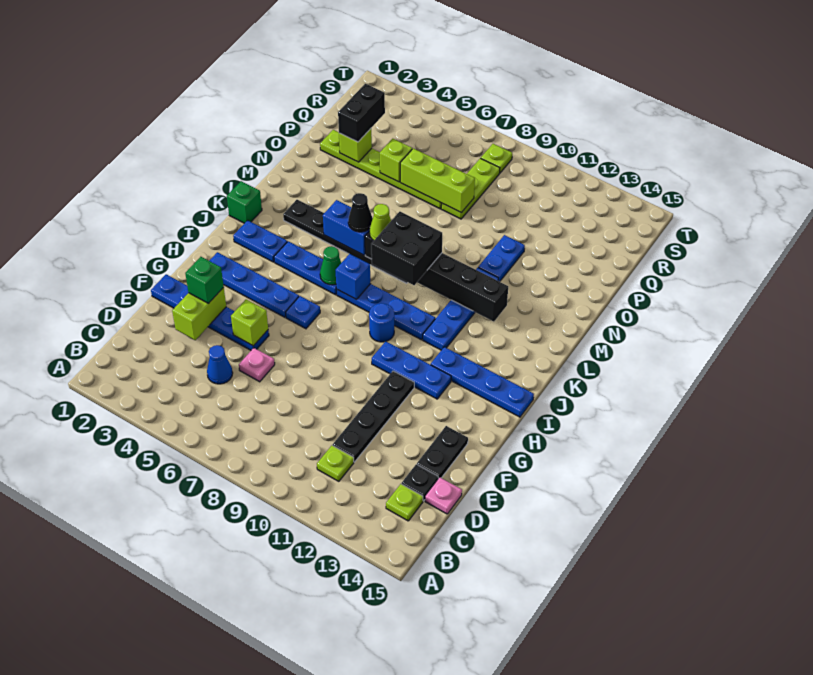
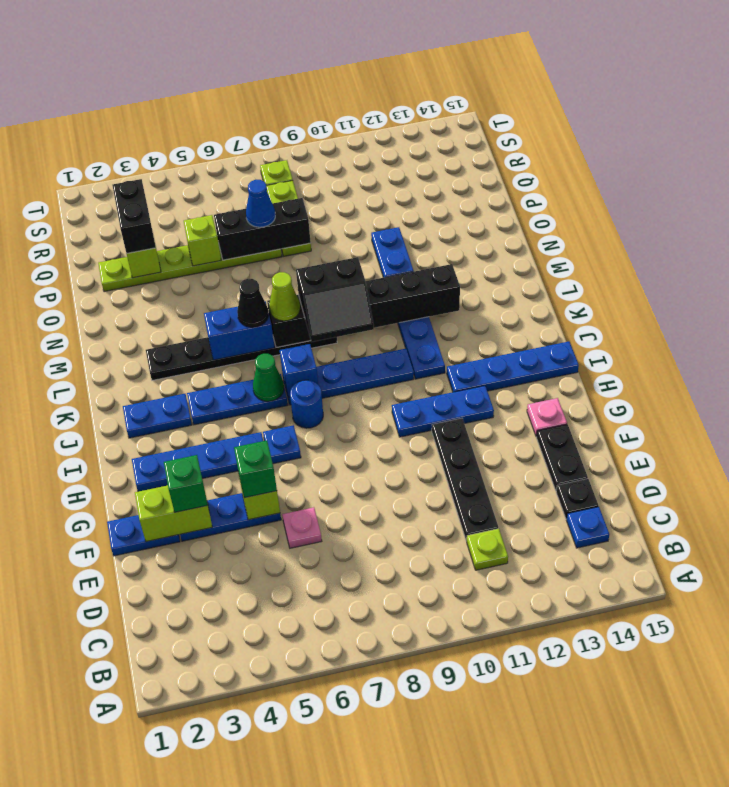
lime plate C14 level 1 -> blue plate C14 level 1
blue cone D5 level 1 -> blue cone P7 level 3
pink plate D15 level 1 -> pink plate G14 level 1
lime brick E3:F3 level 2 -> lime brick F2:F3 level 2
blue round brick I9 level 1 -> blue round brick I7 level 1
green brick K1 level 1 -> green brick F5 level 3
black brick K8:L9 level 3 -> black slope K8:L9 level 3 top L
lime brick P6:P8 level 2 -> black brick P6:P8 level 2

